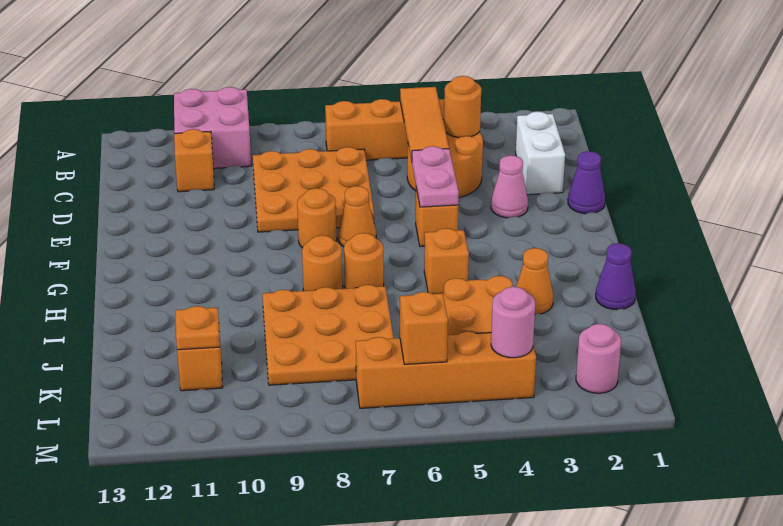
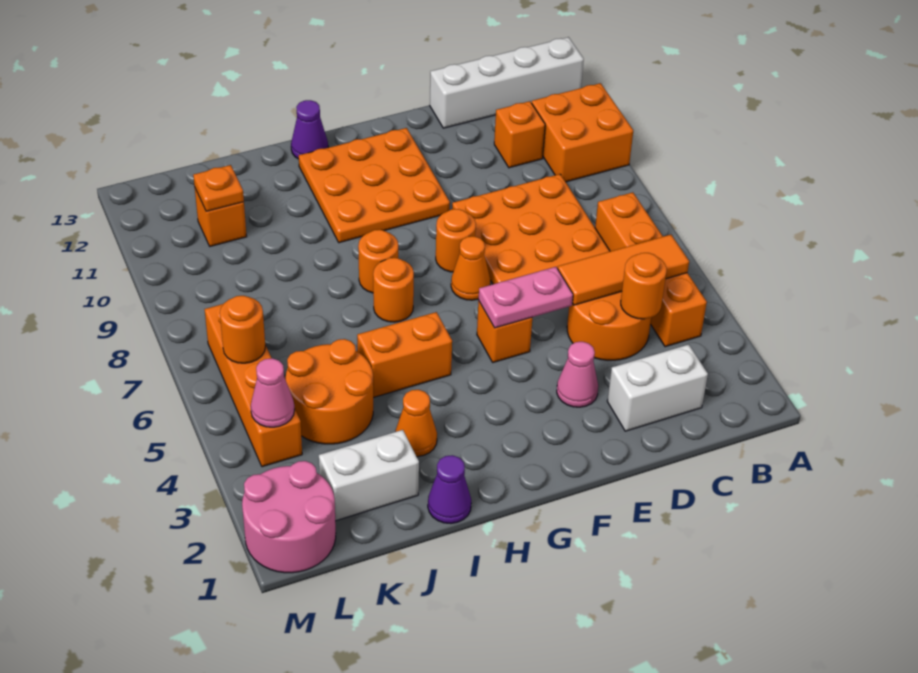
pink brick A10:B11 level 1 -> orange brick A10:B11 level 1
none -> white brick A13:D13 level 1
purple cone E1 level 1 -> purple cone H13 level 1
orange brick H5 level 1 -> orange brick H5:I5 level 1
orange plate I7:K9 level 1 -> orange plate F10:H12 level 1
none -> white brick J2:K2 level 1
pink round brick L2 level 1 -> pink round brick L1:M2 level 1
pink round brick L4 level 2 -> pink cone L4 level 2
orange brick L6 level 2 -> orange round brick L6 level 2

